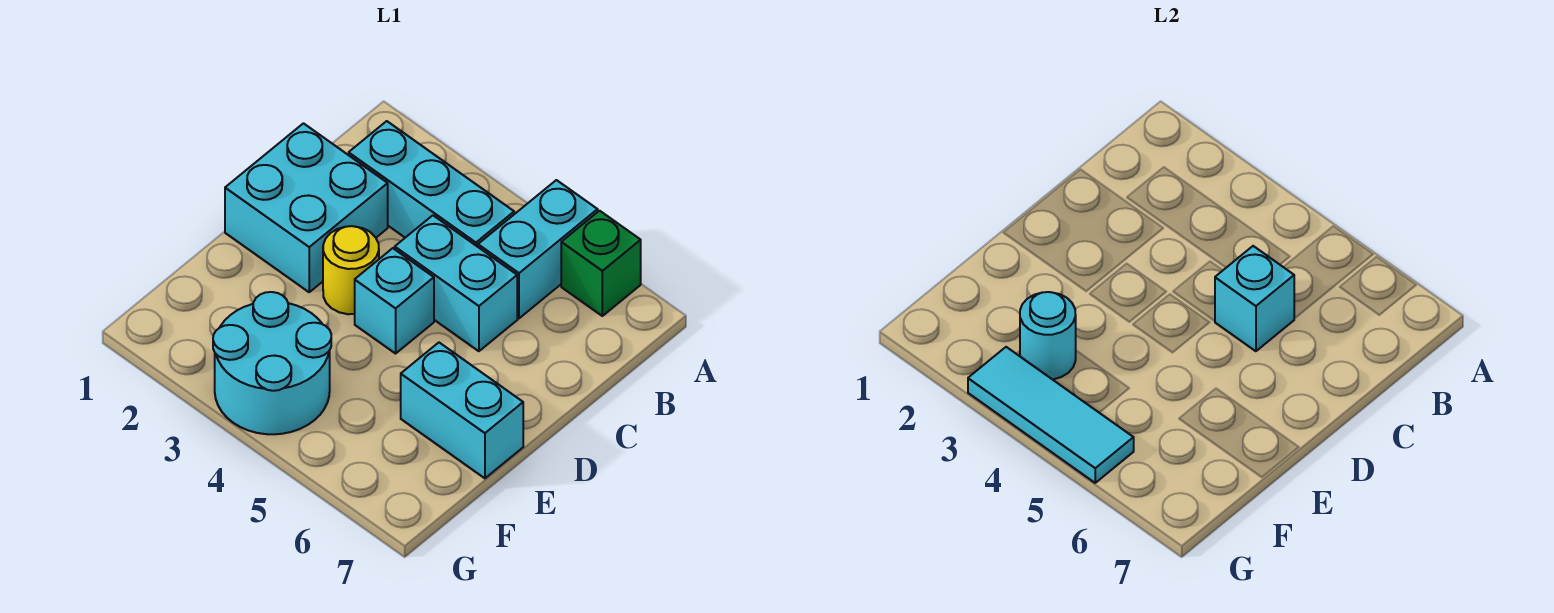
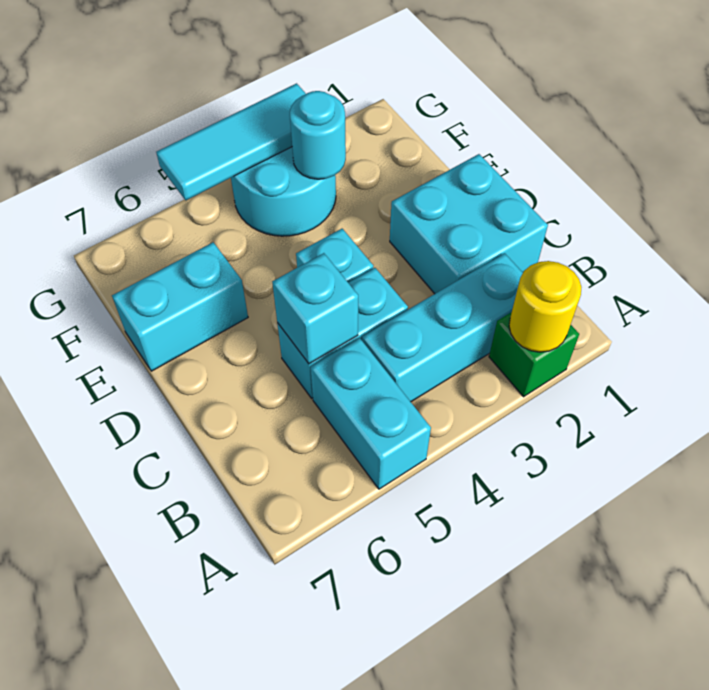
green brick A6 level 1 -> green brick A2 level 1
yellow round brick D3 level 1 -> yellow round brick A2 level 2

